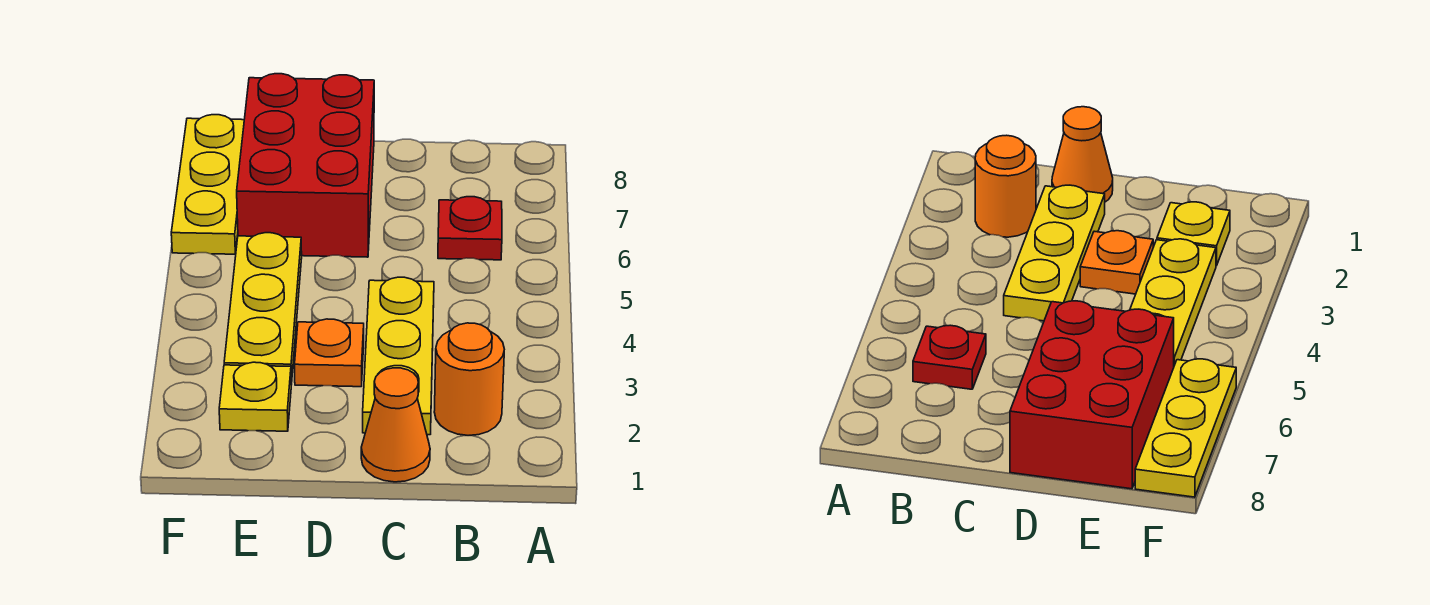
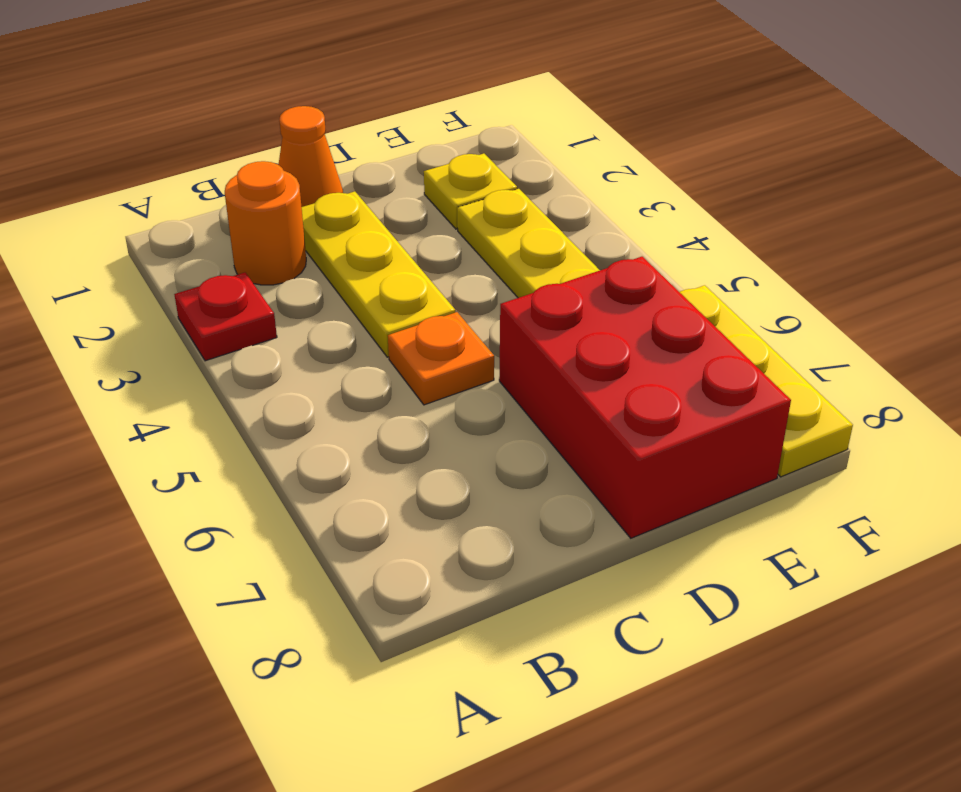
red plate B6 level 1 -> red plate A3 level 1
orange plate D3 level 1 -> orange plate C5 level 1

